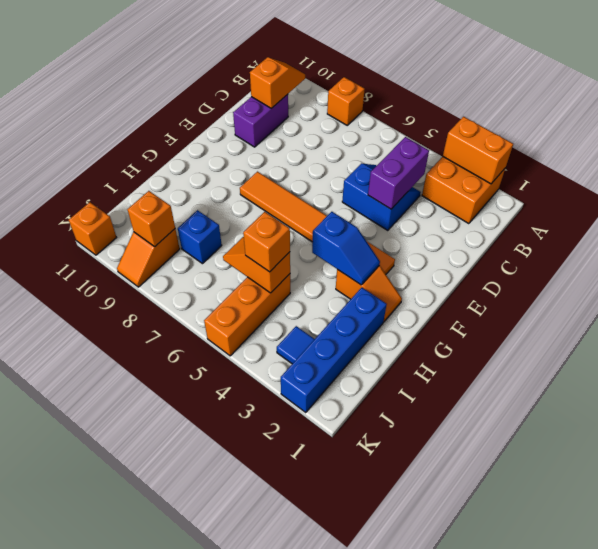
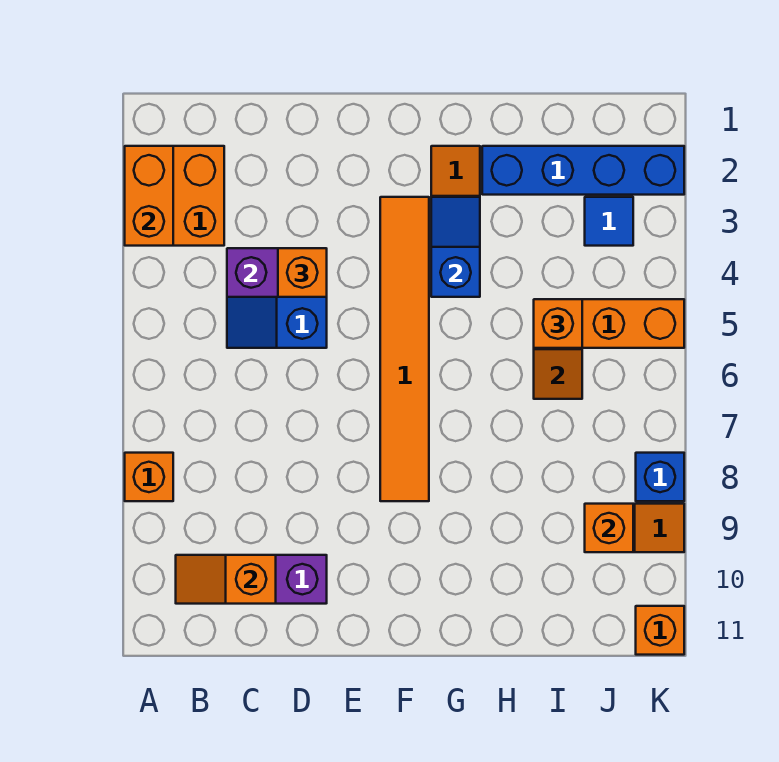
none -> orange brick D4 level 3
blue brick I8 level 1 -> blue brick K8 level 1

